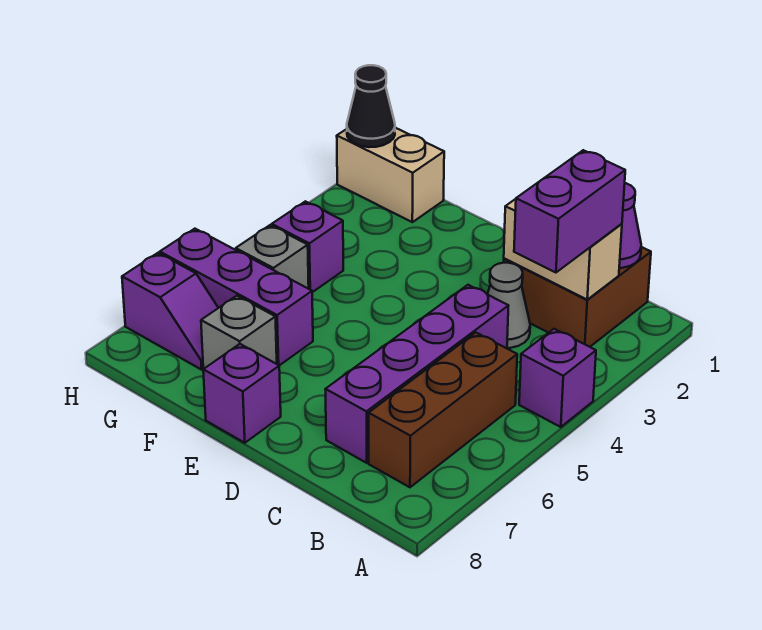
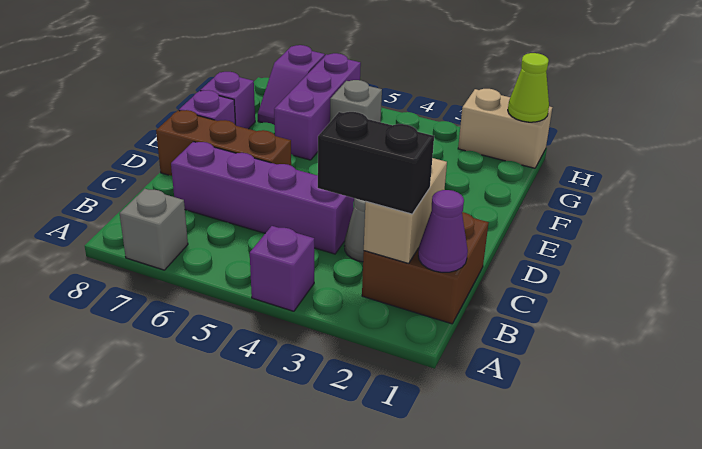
purple brick B2:B3 level 3 -> black brick B2:B3 level 3
brown brick B5:B7 level 1 -> brown brick D6:D8 level 1
grey brick F7 level 1 -> grey brick A7 level 1
tan brick G1:H1 level 1 -> tan brick H1:H2 level 1
purple brick G4 level 1 -> purple brick F8 level 1
black cone H1 level 2 -> lime cone H1 level 2

